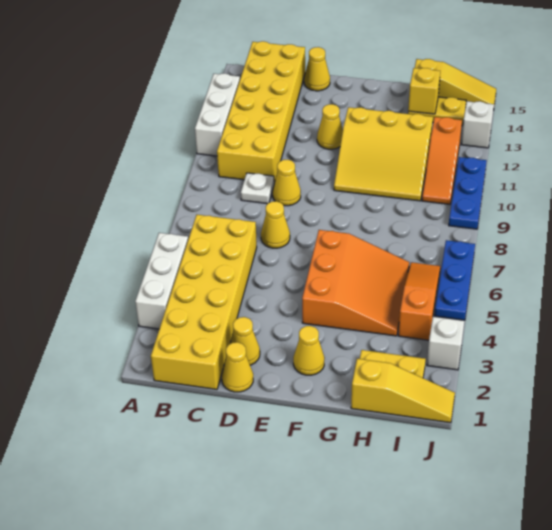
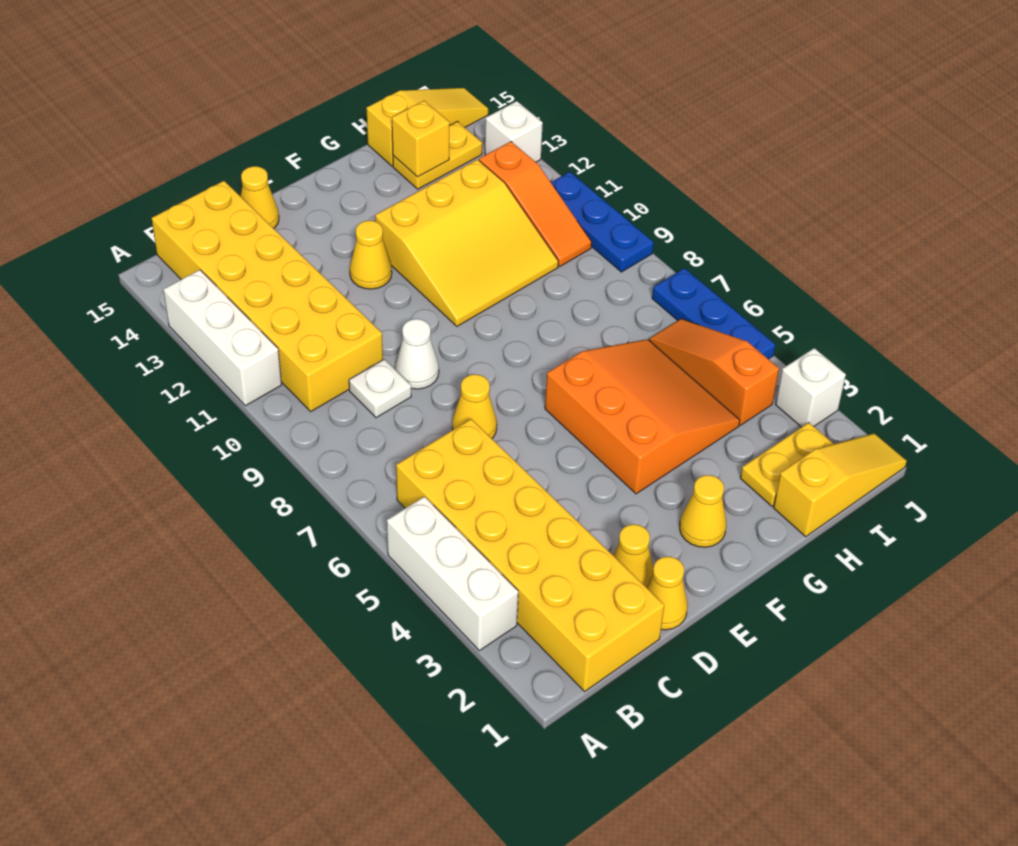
yellow cone D9 level 1 -> white cone D9 level 1

